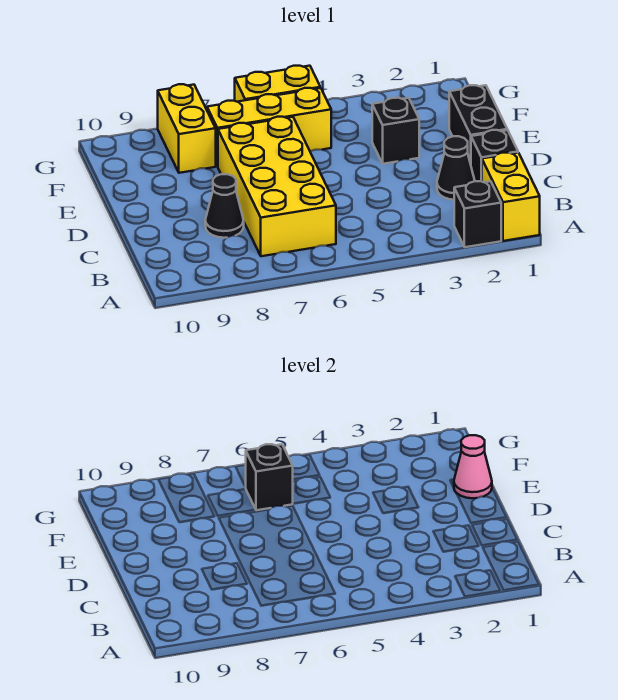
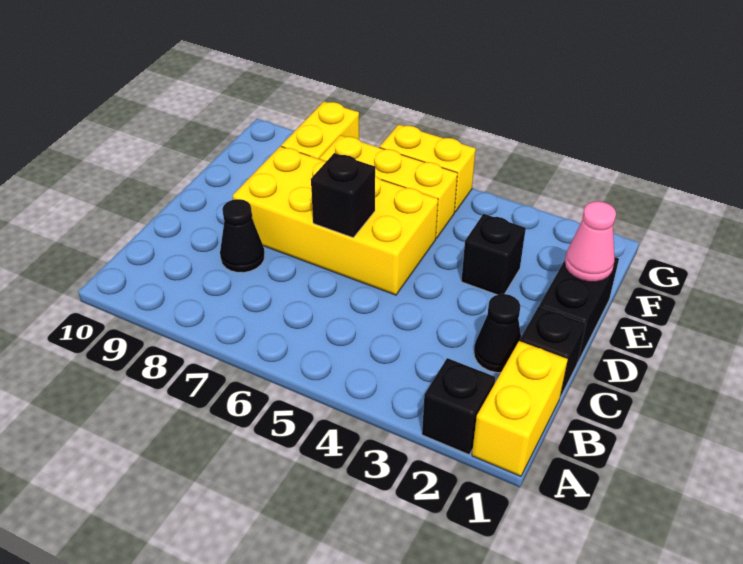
yellow brick B6:E7 level 1 -> yellow brick D5:E8 level 1
black brick F6 level 2 -> black brick D6 level 2

